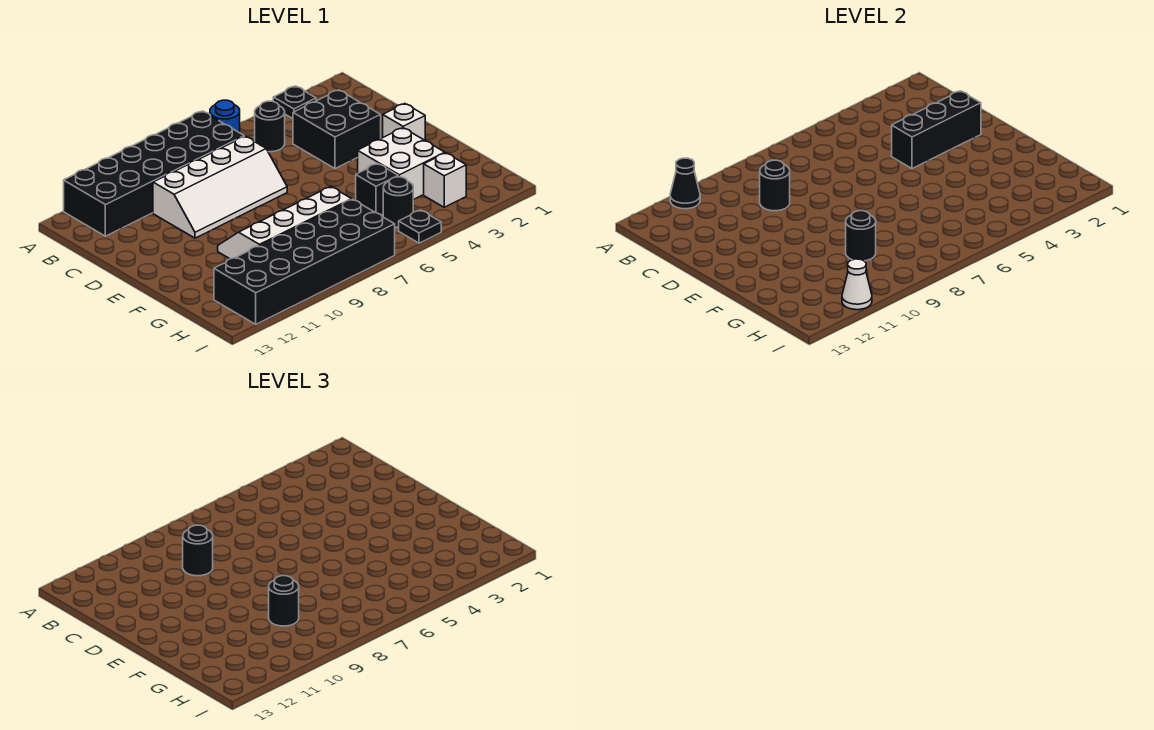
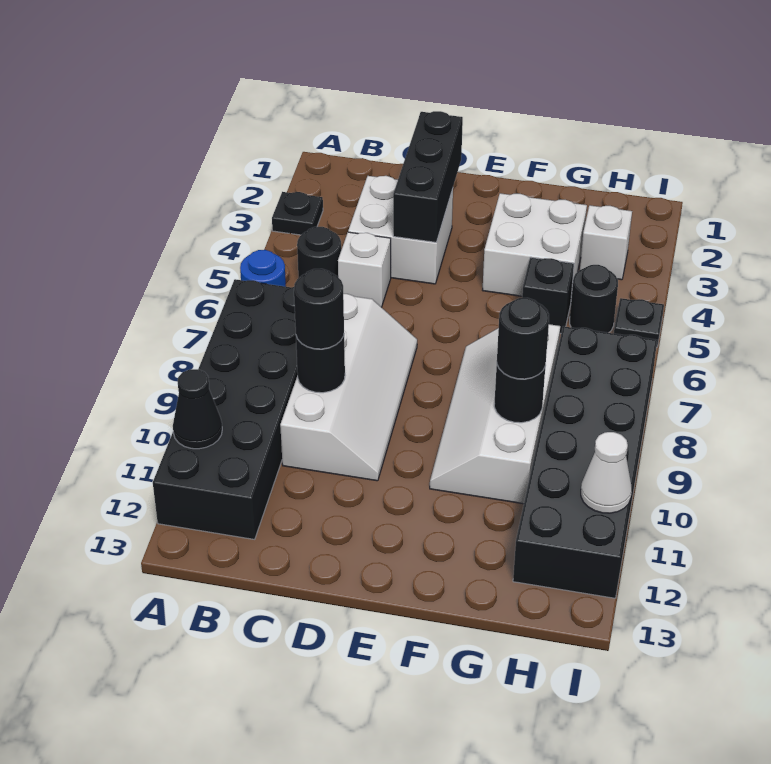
black brick C3:D4 level 1 -> white brick C3:D4 level 1
white brick E2 level 1 -> white brick C5 level 1

